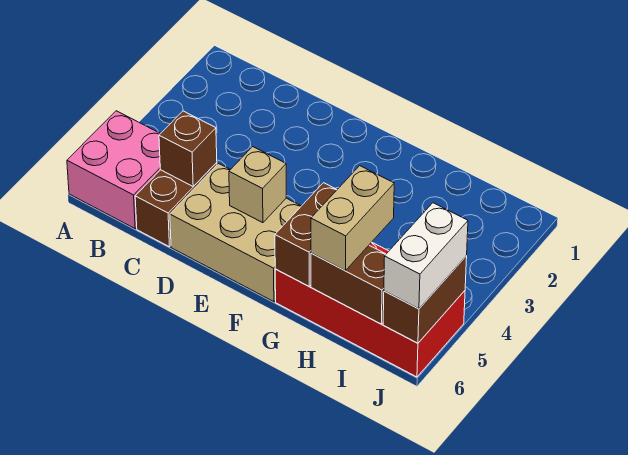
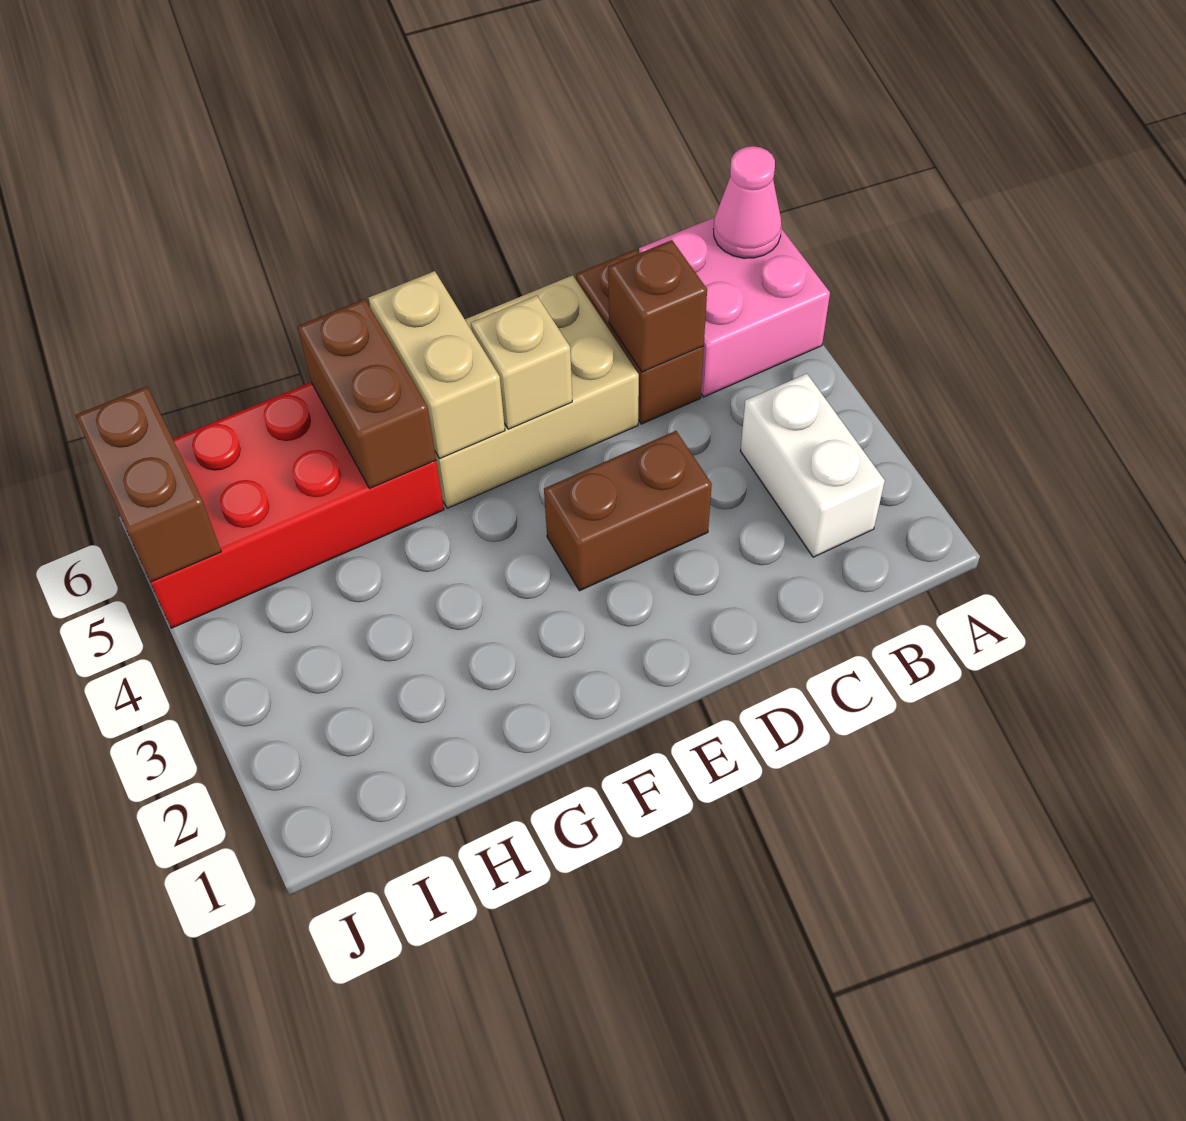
none -> pink cone A6 level 2
tan brick H5:H6 level 3 -> tan brick F5:F6 level 2
brown brick H6:I6 level 2 -> brown brick D3:E3 level 1
white brick J5:J6 level 3 -> white brick B2:B3 level 1

